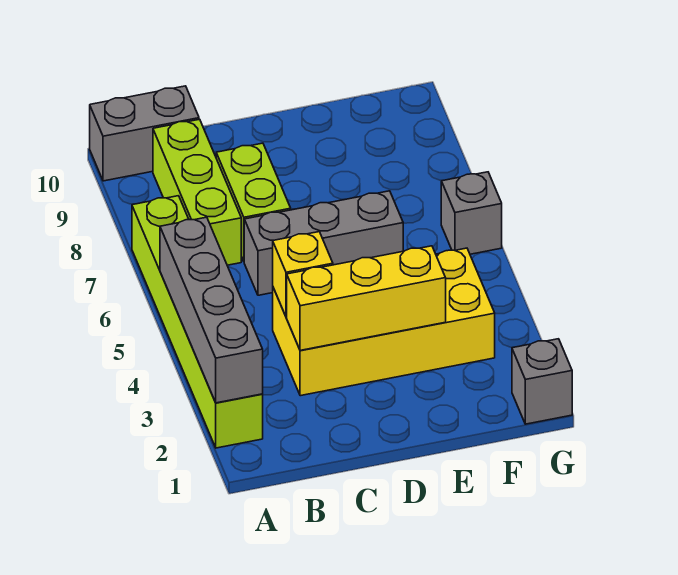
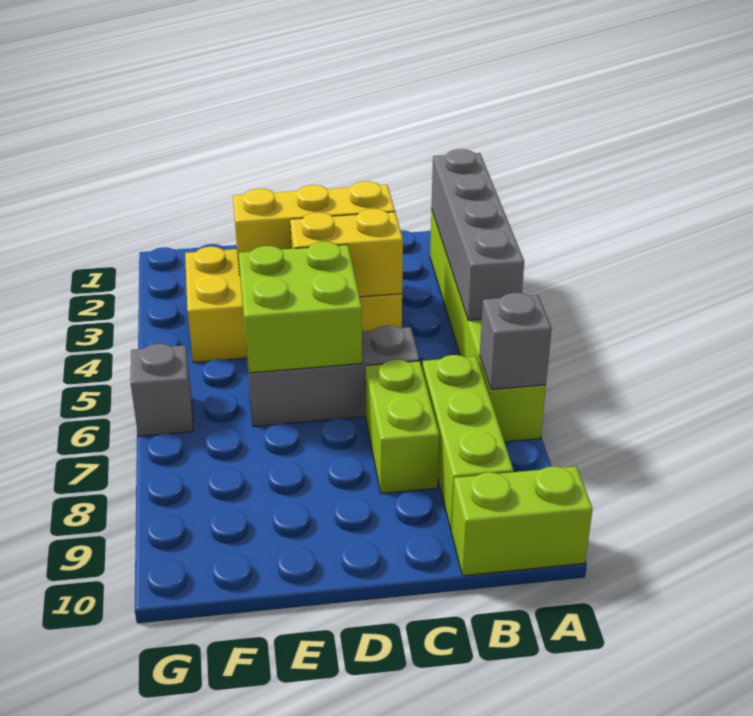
grey brick A10:B10 level 1 -> lime brick A10:B10 level 1
yellow brick C4 level 2 -> yellow brick C4:D4 level 2
none -> lime brick D5:E6 level 2
grey brick G1 level 1 -> grey brick A7 level 2

